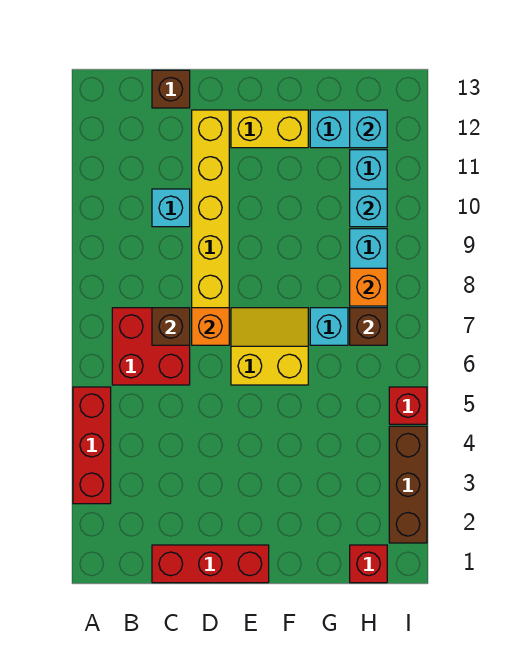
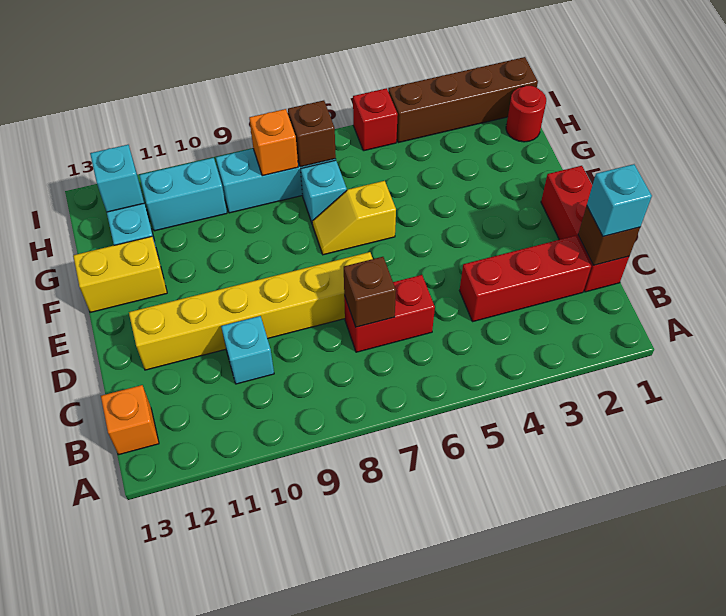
red brick A3:A5 level 1 -> red brick C2:C4 level 1
red brick B6:C7 level 1 -> red brick C6:C7 level 1
brown brick C13 level 1 -> brown brick C1 level 2
orange brick D7 level 2 -> orange brick B13 level 1
yellow slope E6:F7 level 1 top 6 -> yellow slope F6:F7 level 1 top 6
yellow brick E12:F12 level 1 -> yellow brick F12:F13 level 1
red brick H1 level 1 -> red round brick H1 level 1
cyan brick H10 level 2 -> cyan brick C1 level 3
brown brick I2:I4 level 1 -> brown brick I1:I4 level 1

